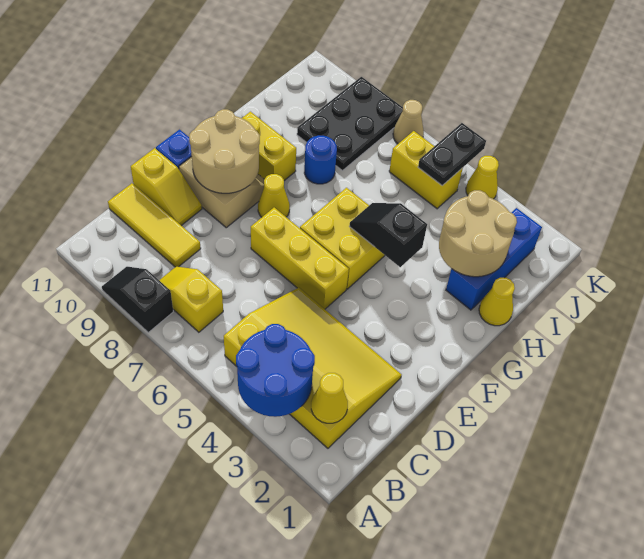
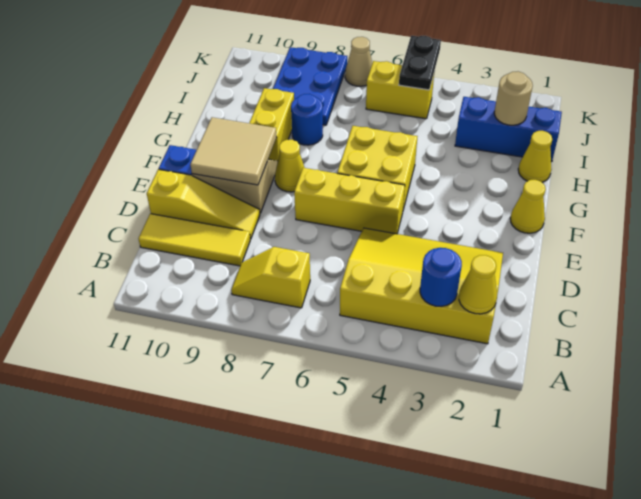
blue round brick A3:B4 level 2 -> blue round brick B3 level 2
black slope A8:A9 level 1 top 8 -> none
yellow slope D10:D11 level 1 top 11 -> yellow slope D9:D11 level 1 top 11
tan round brick E9:F10 level 2 -> tan tile E9:F10 level 2
black slope G4:G5 level 2 top 4 -> none
yellow brick G9:G10 level 1 -> yellow brick G9:H9 level 1
blue brick H2:J2 level 1 -> blue brick I1:I3 level 1
tan round brick H2:I3 level 2 -> tan round brick I2 level 2
black plate I8:K9 level 1 -> blue plate I8:K9 level 1
yellow cone K4 level 1 -> yellow cone F1 level 1

